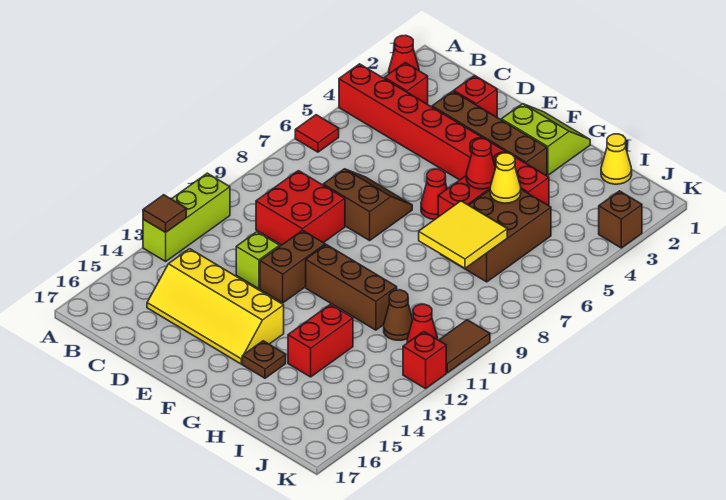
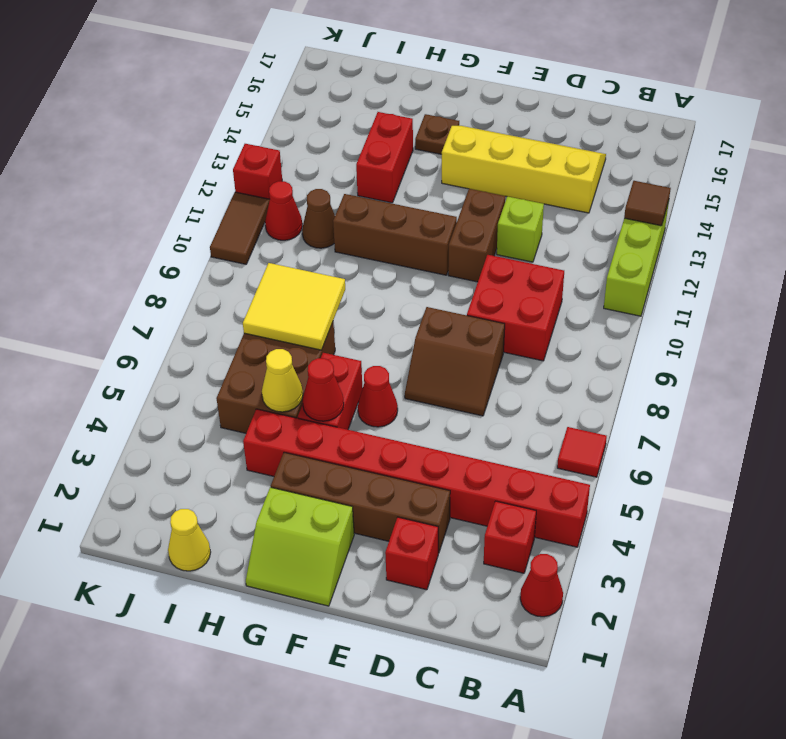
brown brick K3 level 1 -> none

